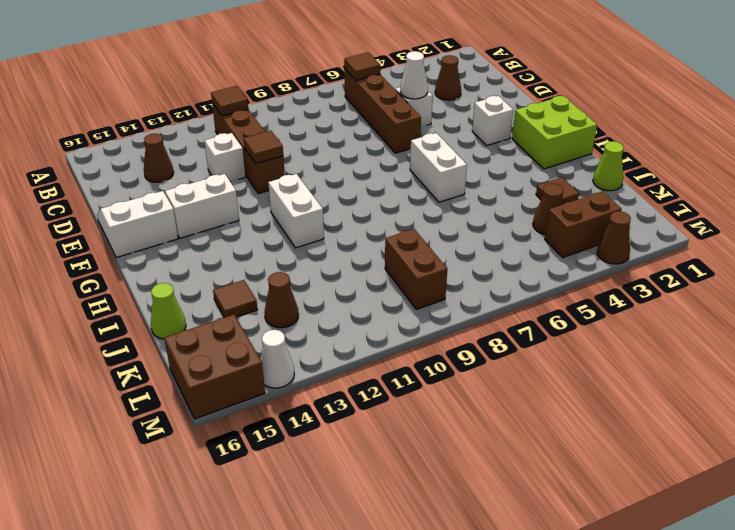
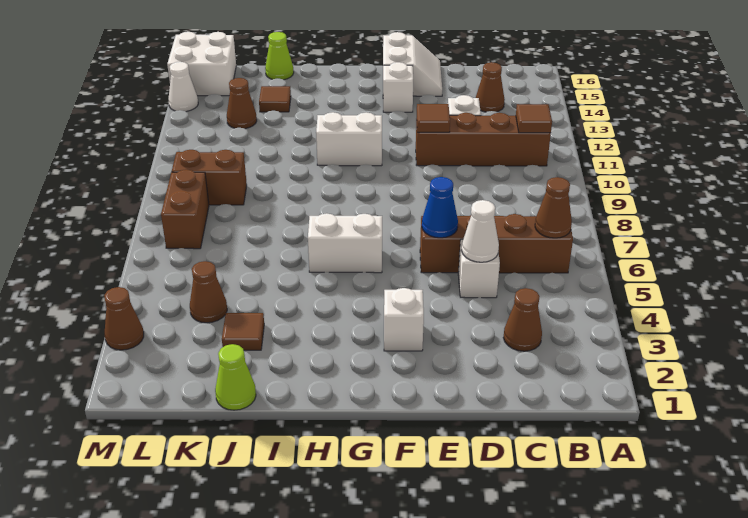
brown tile B6 level 2 -> brown cone B6 level 2
none -> blue cone E6 level 2
white brick F13:F14 level 1 -> white brick F14 level 1
lime brick G1:H2 level 1 -> none
brown brick L3:L4 level 1 -> brown brick L7:L8 level 1
brown brick L15:M16 level 1 -> white brick L15:M16 level 1

